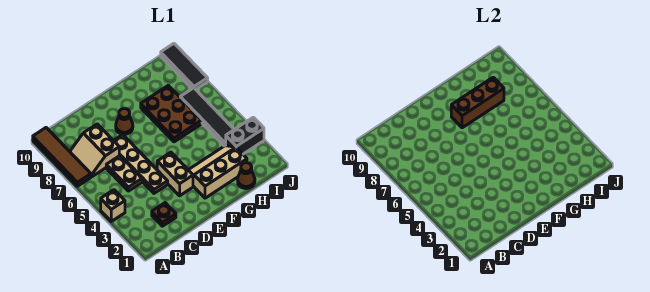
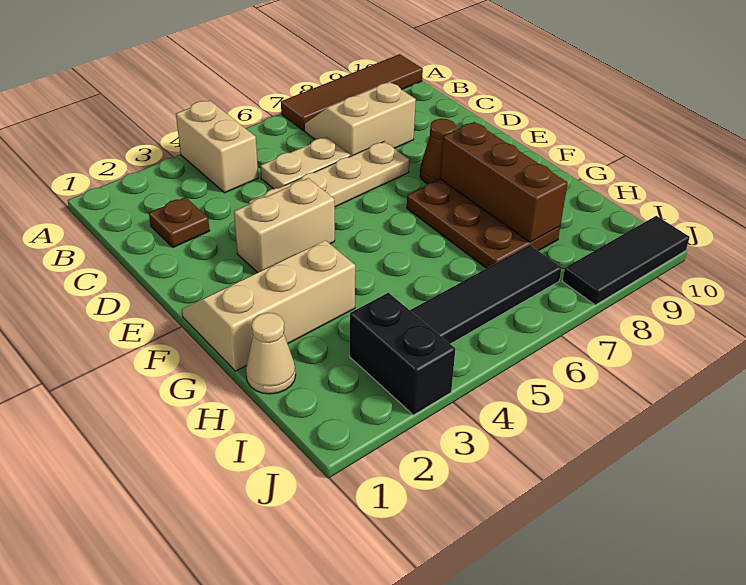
tan brick A4 level 1 -> tan brick A4:B4 level 1
tan slope F2:H3 level 1 top 2 -> tan slope F1:G3 level 1 top G
brown plate G6:H8 level 1 -> brown plate F7:H8 level 1
brown cone H1 level 1 -> tan cone H1 level 1

